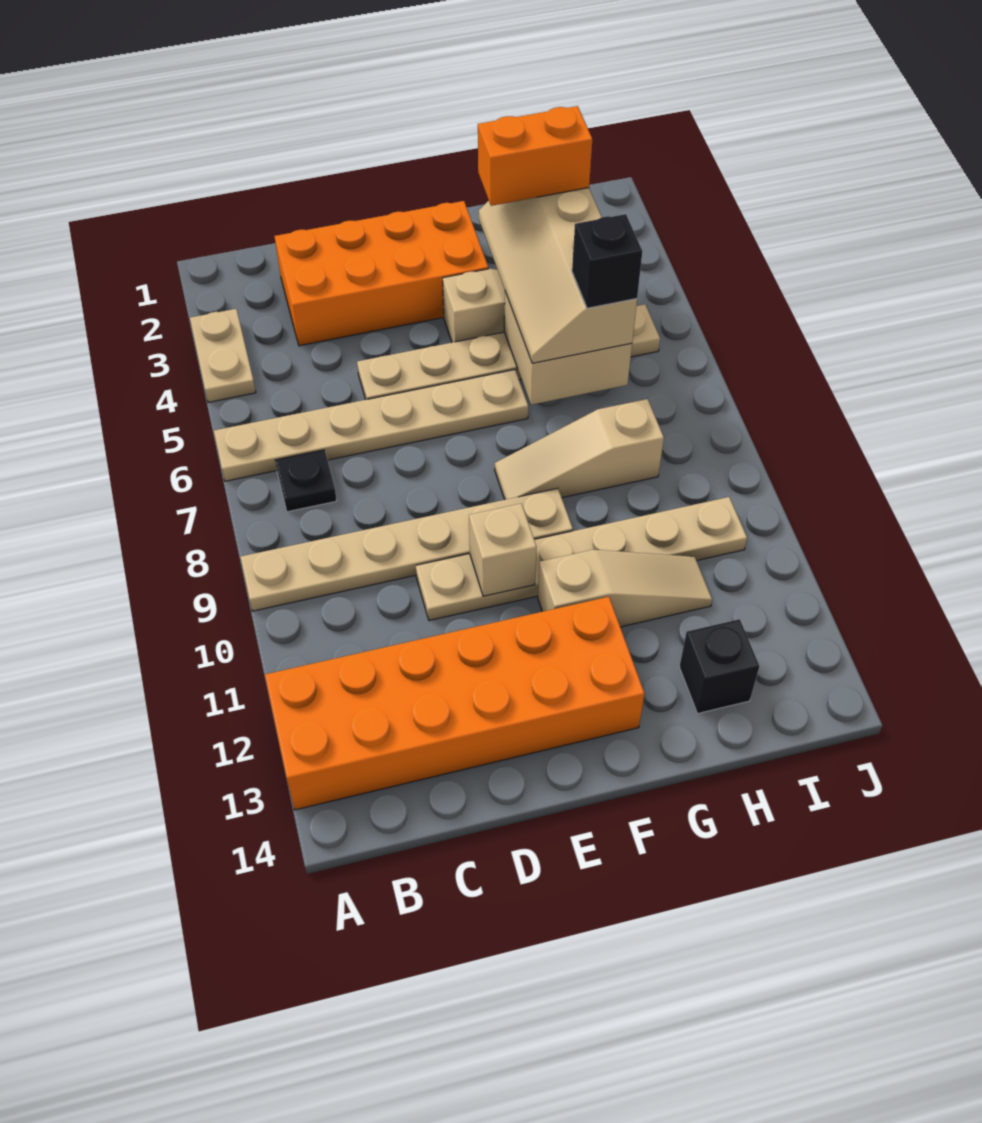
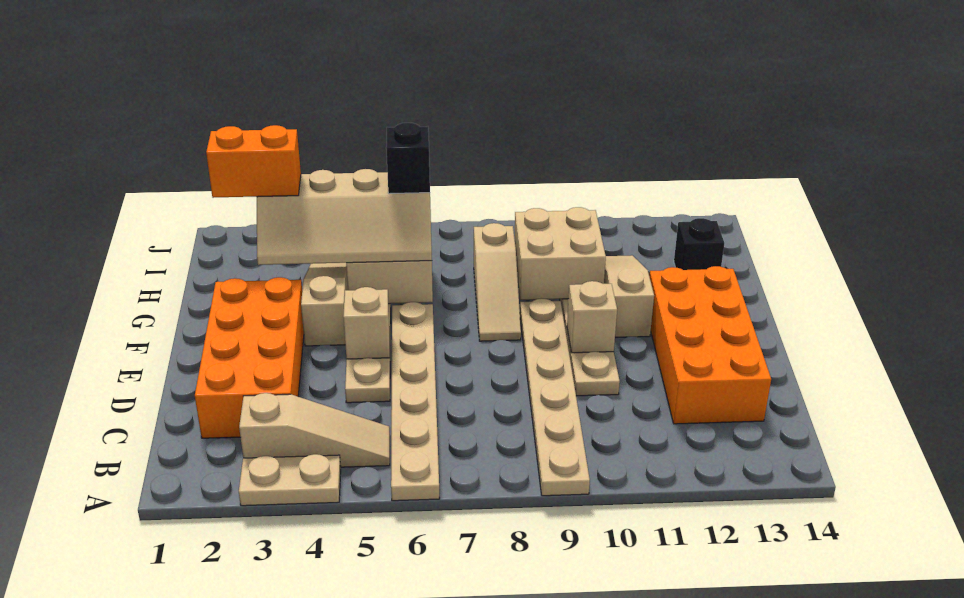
orange brick A12:F13 level 1 -> orange brick C12:F13 level 1
none -> tan slope B3:B5 level 1 top 3
black plate B7 level 1 -> none
none -> tan brick E5 level 2
orange brick G3:H3 level 4 -> orange brick H2:H3 level 4
none -> tan brick G9:H10 level 2

